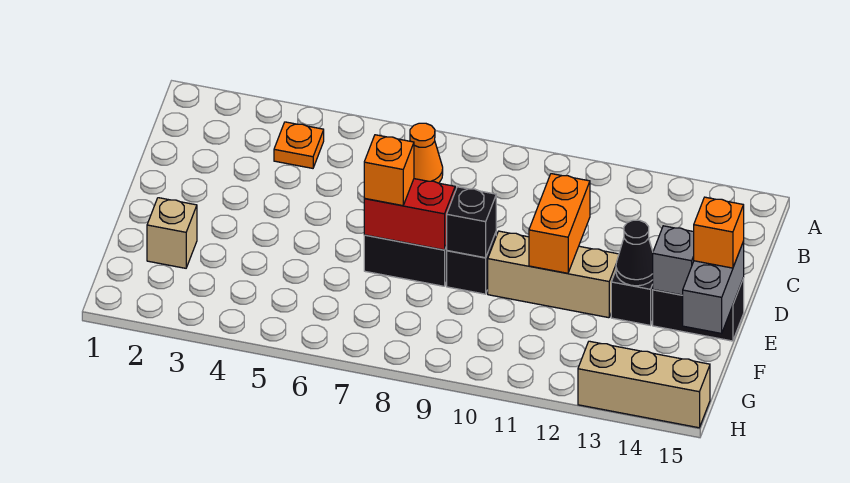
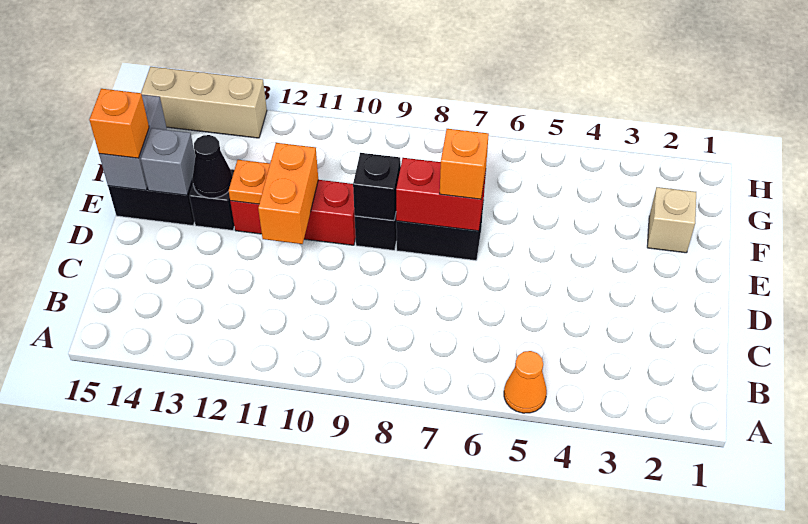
orange plate B4 level 1 -> orange plate E12 level 2
orange cone B7 level 1 -> orange cone A5 level 1
tan brick E10:E12 level 1 -> red brick E10:E12 level 1

